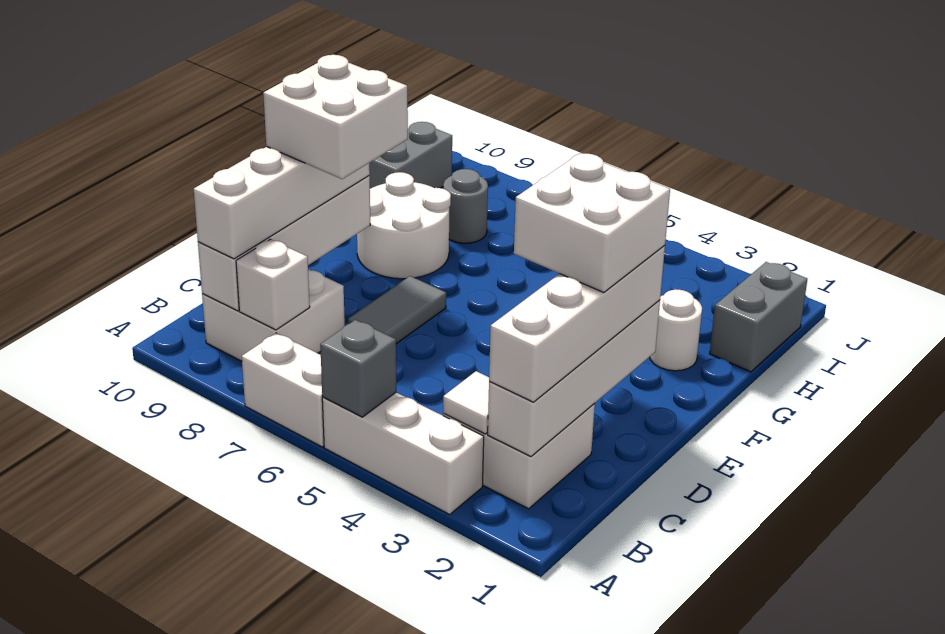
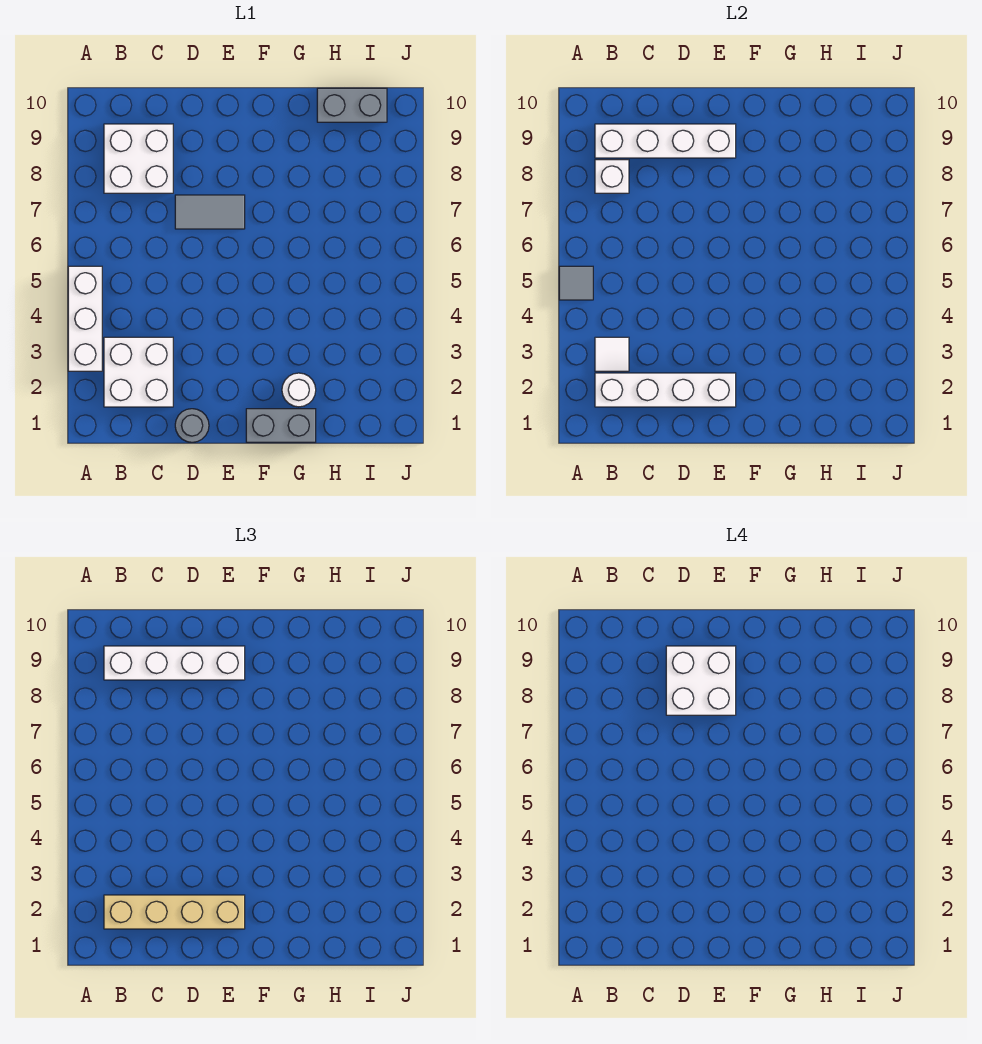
grey brick A5 level 2 -> grey tile A5 level 2
white brick A6:A7 level 1 -> none
white brick B2:E2 level 3 -> tan brick B2:E2 level 3
white brick D2:E3 level 4 -> none
white round brick F8:G9 level 1 -> none
grey brick H1:I1 level 1 -> grey brick F1:G1 level 1
grey round brick H8 level 1 -> grey round brick D1 level 1

